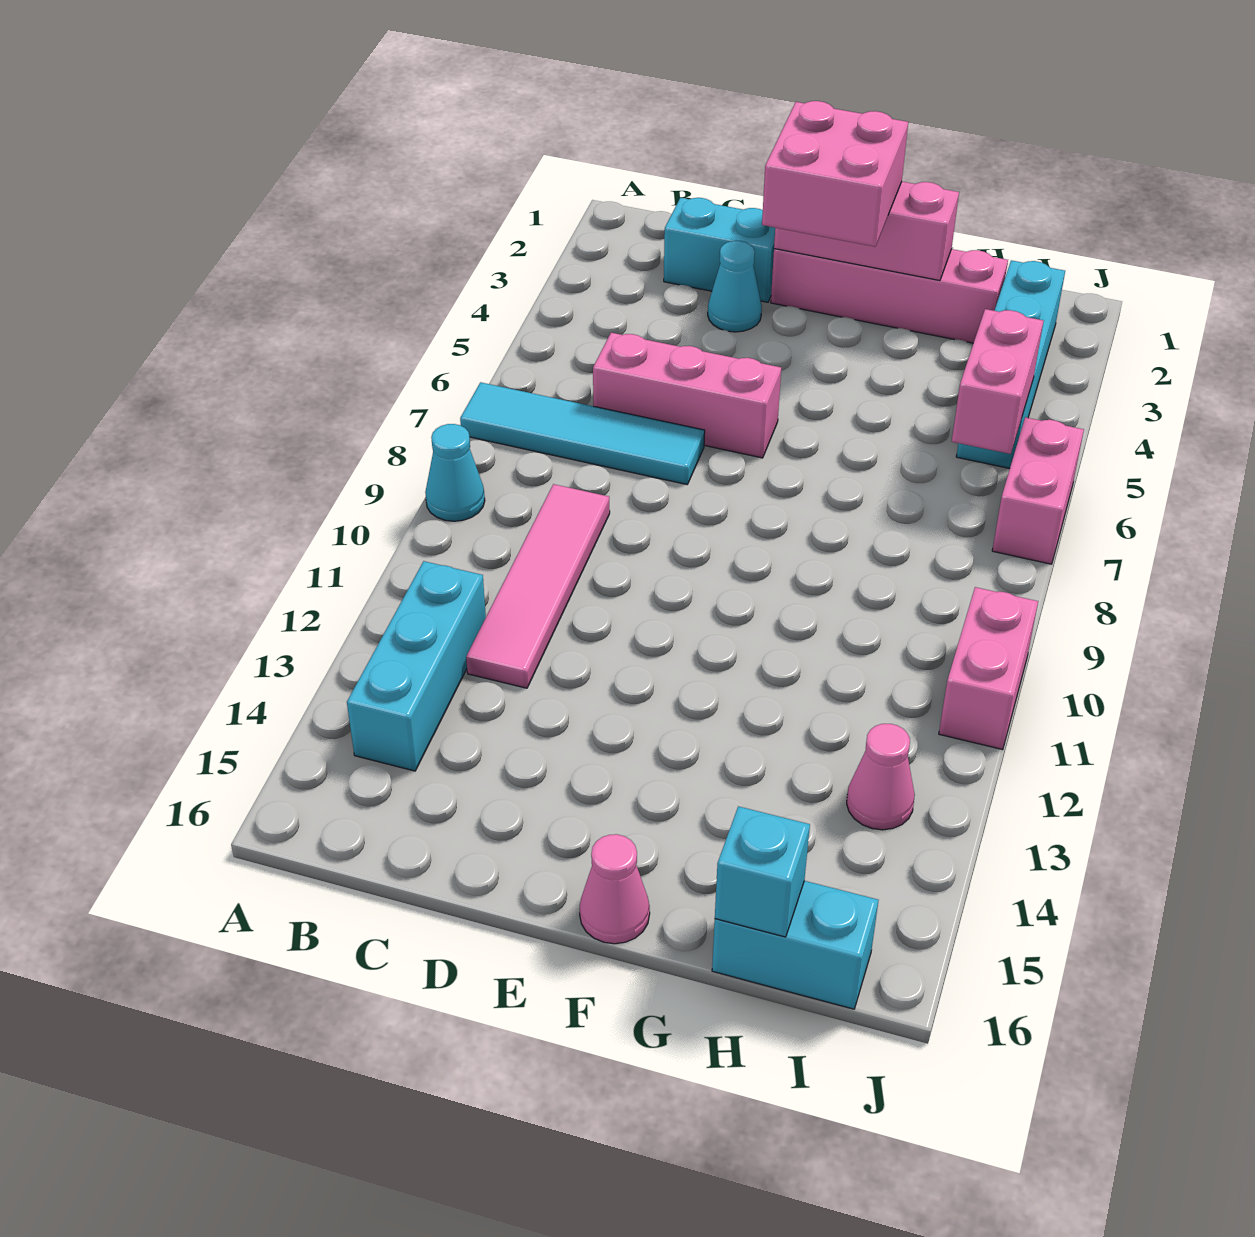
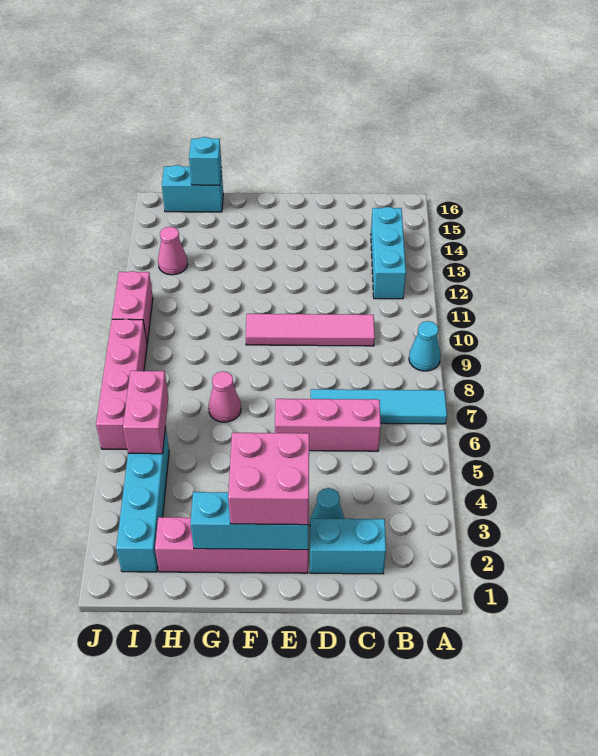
pink tile C9:C12 level 1 -> pink tile C10:F10 level 1
pink brick E2:G2 level 2 -> cyan brick E2:G2 level 2
pink cone F16 level 1 -> pink cone G7 level 1
pink brick J6:J7 level 1 -> pink brick J6:J9 level 1

